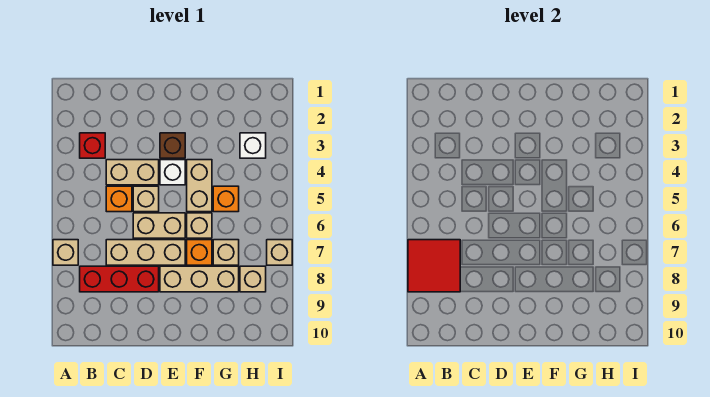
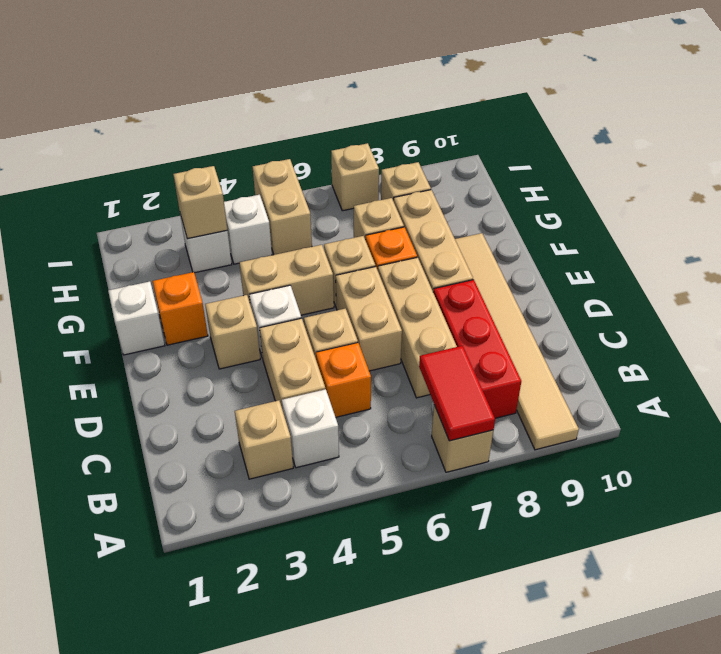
red tile A7:B8 level 2 -> red tile A7:B7 level 2
none -> tan tile A9:F9 level 1
red brick B3 level 1 -> tan brick B3 level 1
none -> white brick B4 level 1
brown brick E3 level 1 -> tan brick E3 level 1
none -> white brick F1 level 1
orange brick G5 level 1 -> orange brick F2 level 1
none -> tan brick H3 level 2
none -> white brick H4 level 1
none -> tan brick H5:I5 level 1

